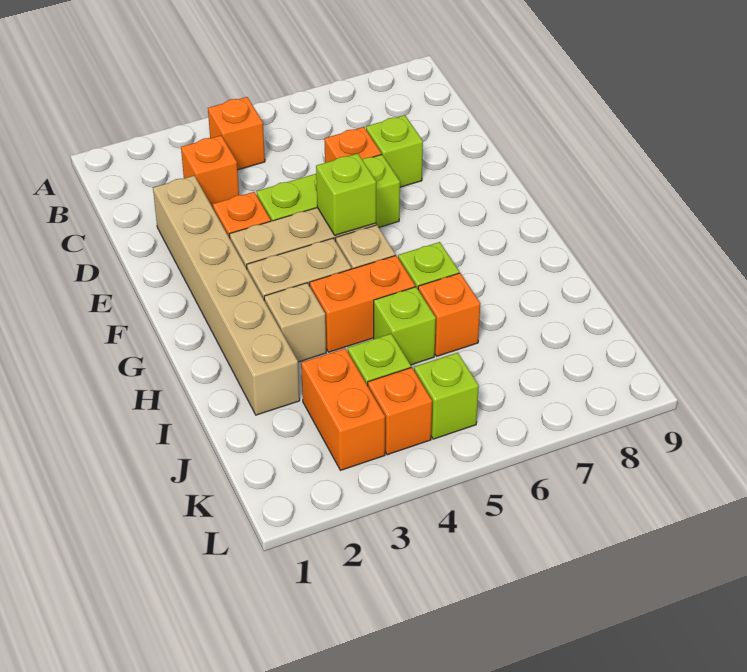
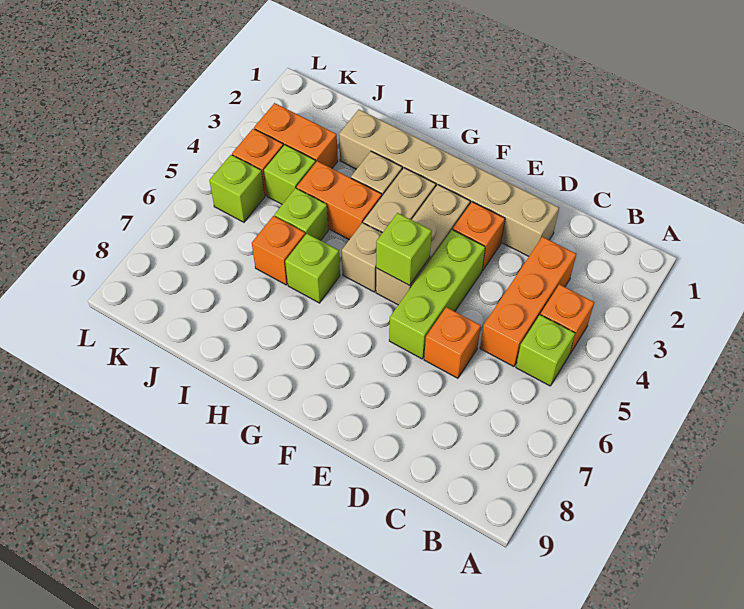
orange brick C3 level 1 -> orange brick C3:C5 level 1
lime brick D7 level 1 -> lime brick B5 level 1
orange brick H4:H5 level 1 -> orange brick H4:I4 level 1

